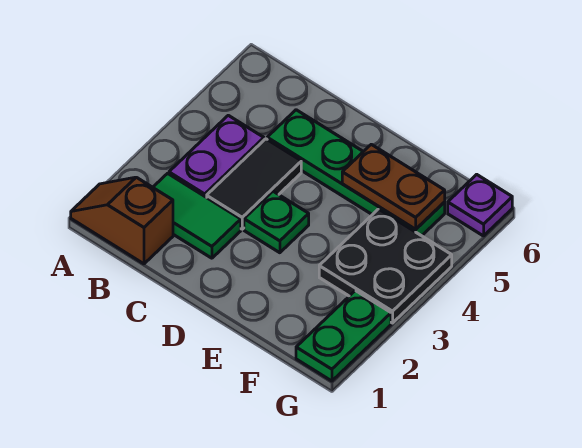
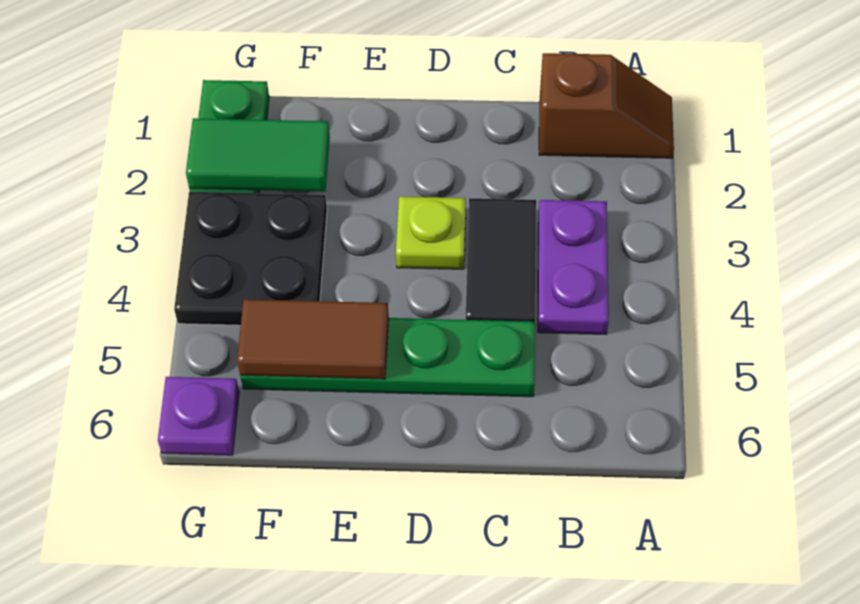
green tile B2:C2 level 1 -> green tile F2:G2 level 2
green plate D3 level 1 -> lime plate D3 level 1
brown plate E5:F5 level 2 -> brown tile E5:F5 level 2

